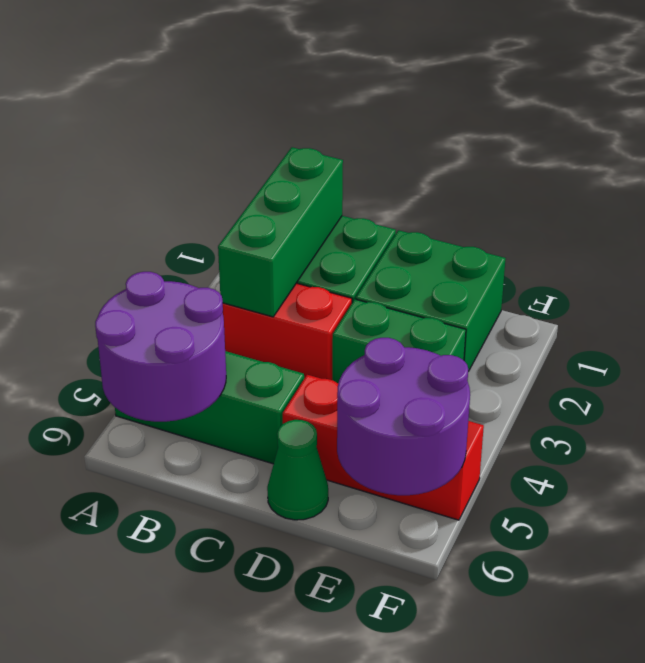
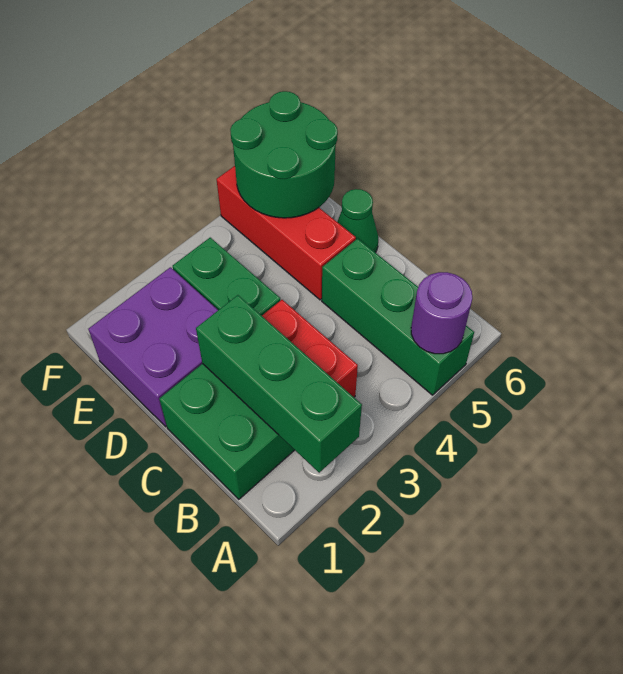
purple round brick A5:B6 level 2 -> purple round brick A5 level 2
green brick B1:B3 level 2 -> green brick A2:C2 level 2
green brick D1:E2 level 1 -> purple brick D1:E2 level 1
purple round brick E5:F6 level 2 -> green round brick E5:F6 level 2

